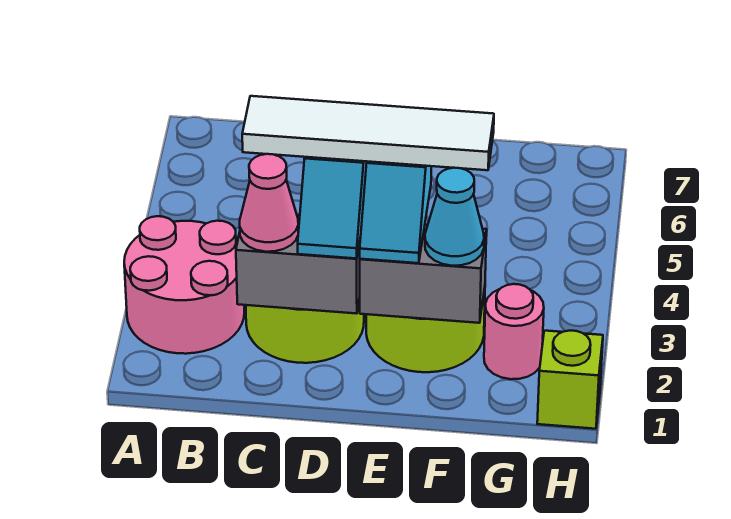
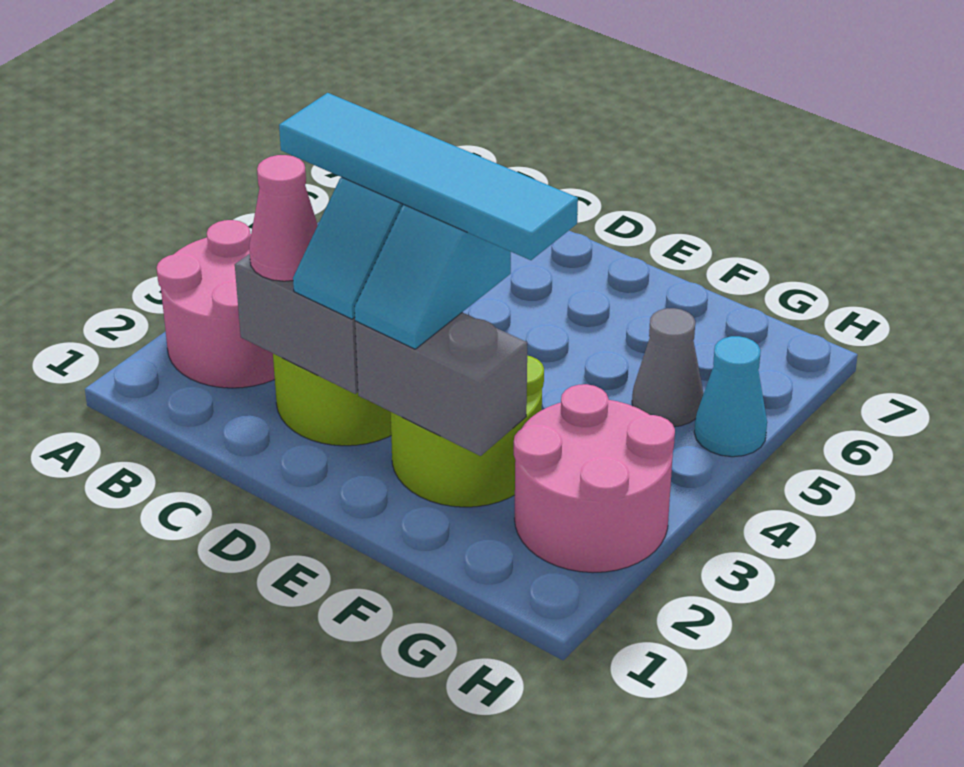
white tile C3:F3 level 4 -> cyan tile C3:F3 level 4
cyan cone F2 level 3 -> cyan cone H5 level 1
pink round brick G2 level 1 -> pink round brick G2:H3 level 1
none -> grey cone G5 level 1
lime brick H1 level 1 -> none

